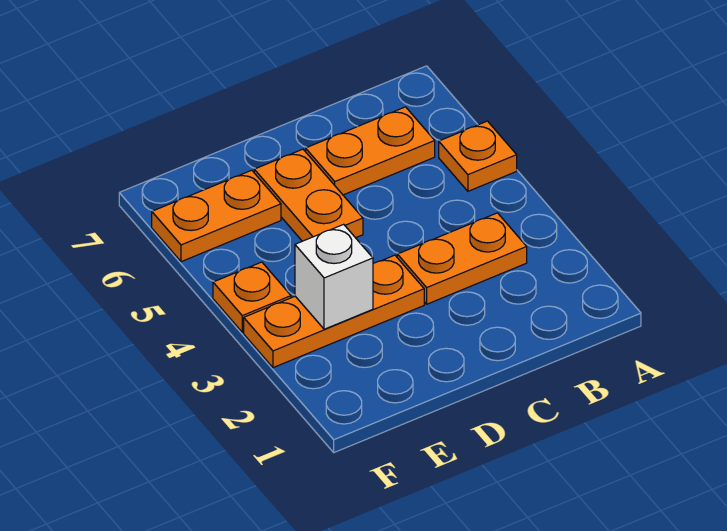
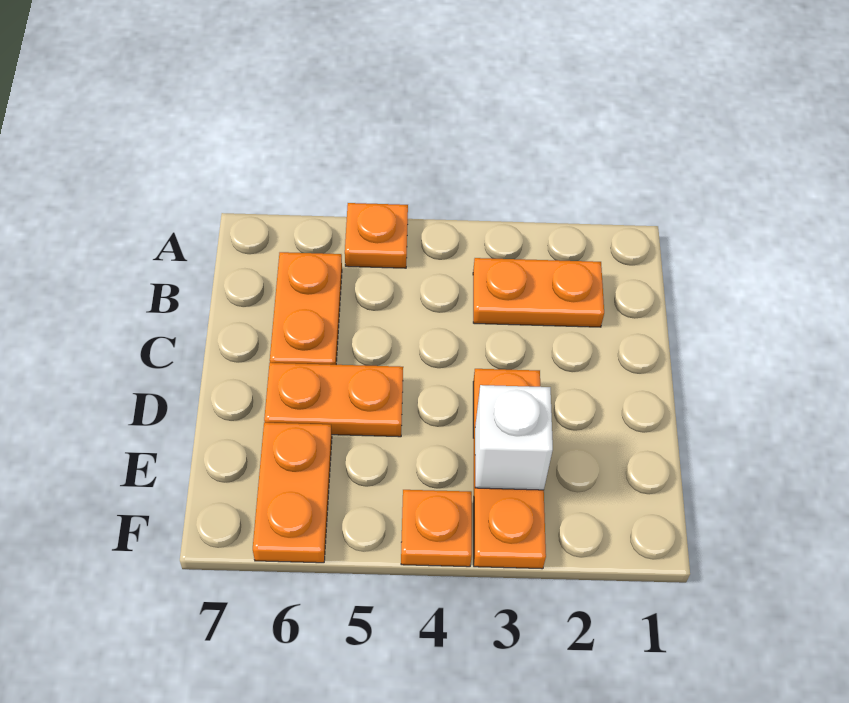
orange plate B3:C3 level 1 -> orange plate B2:B3 level 1

